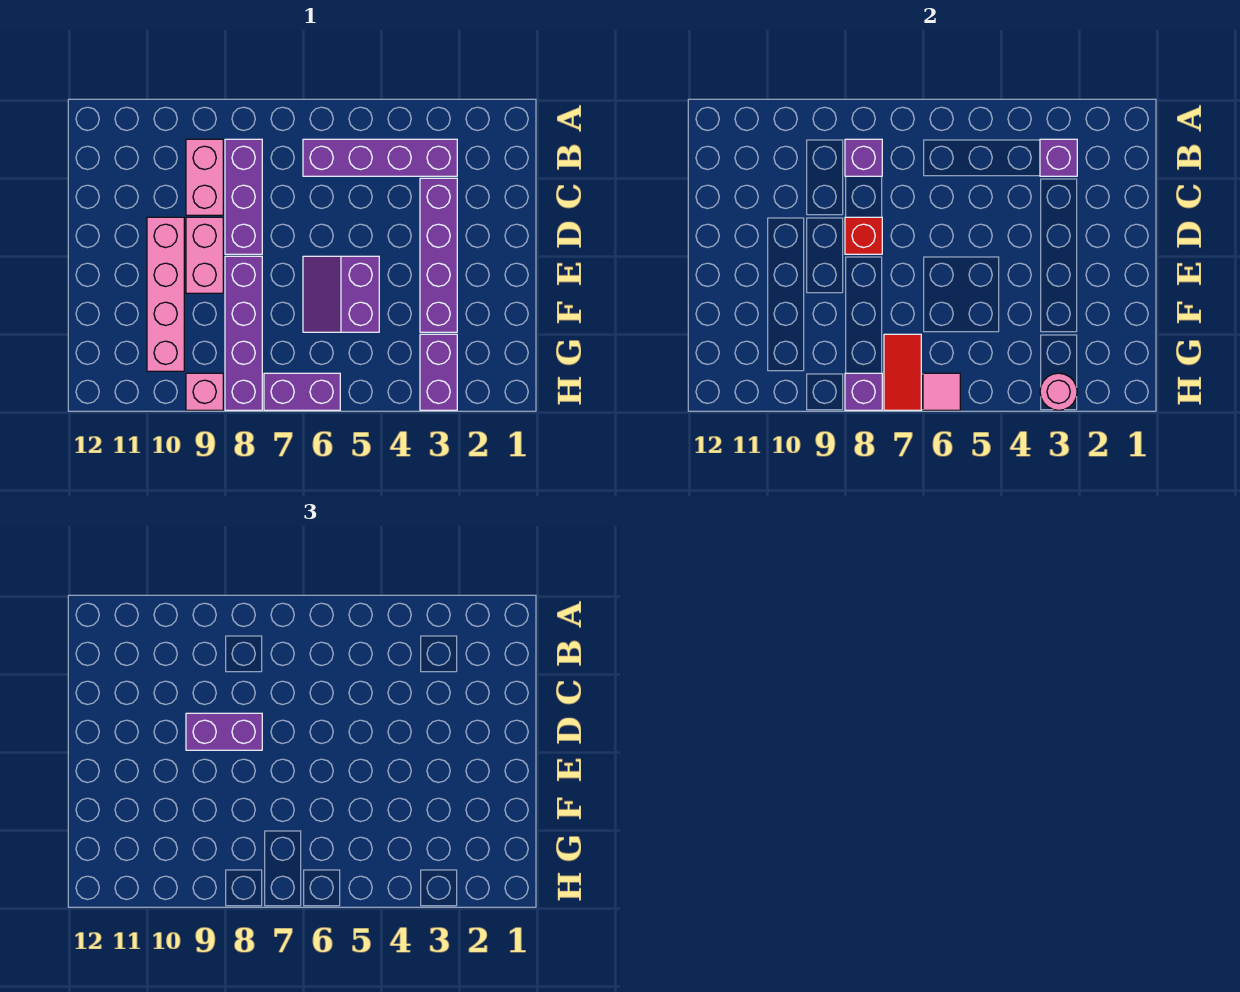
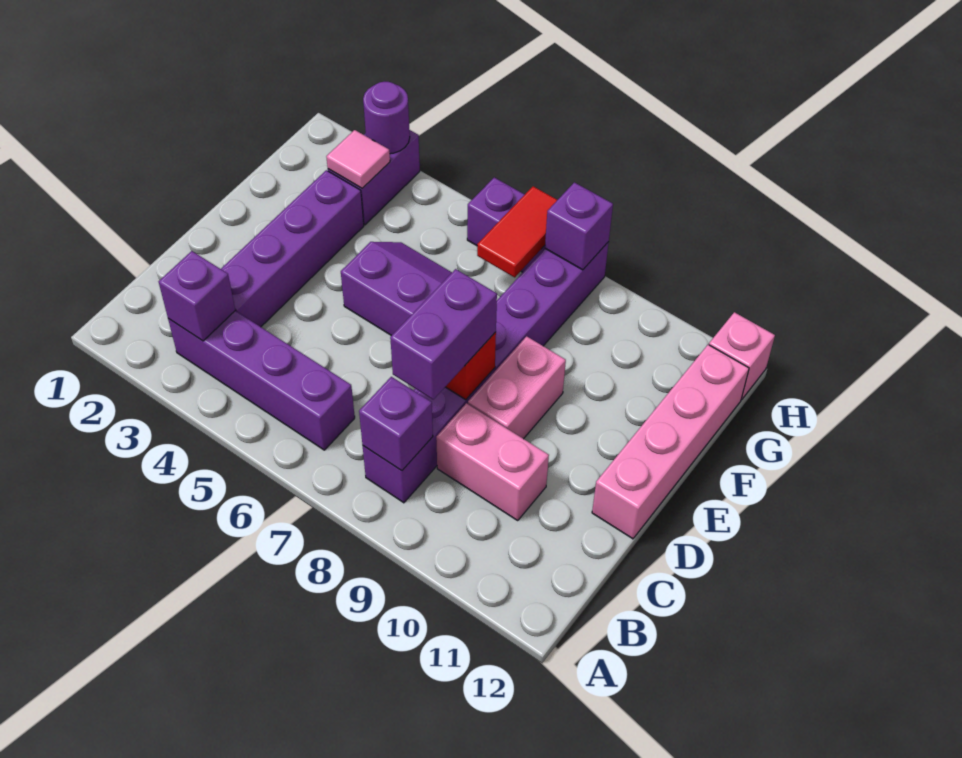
pink brick B9:C9 level 1 -> pink brick C9:C10 level 1
purple brick D8:D9 level 3 -> purple brick C8:D8 level 3
pink brick D10:G10 level 1 -> pink brick D12:G12 level 1
purple slope E5:F6 level 1 top 5 -> purple slope E5:F6 level 1 top E
pink round brick H3 level 2 -> purple round brick H3 level 2
pink tile H6 level 2 -> pink tile G3 level 2
pink brick H9 level 1 -> pink brick H12 level 1

